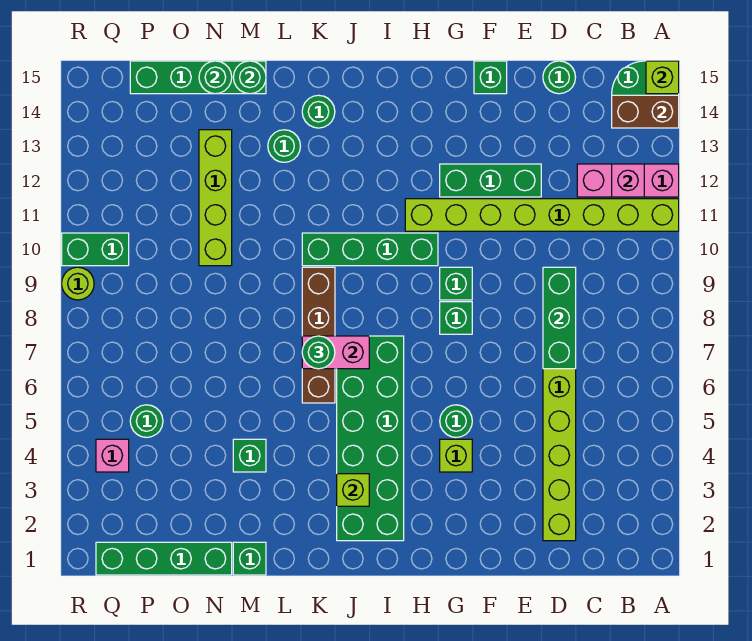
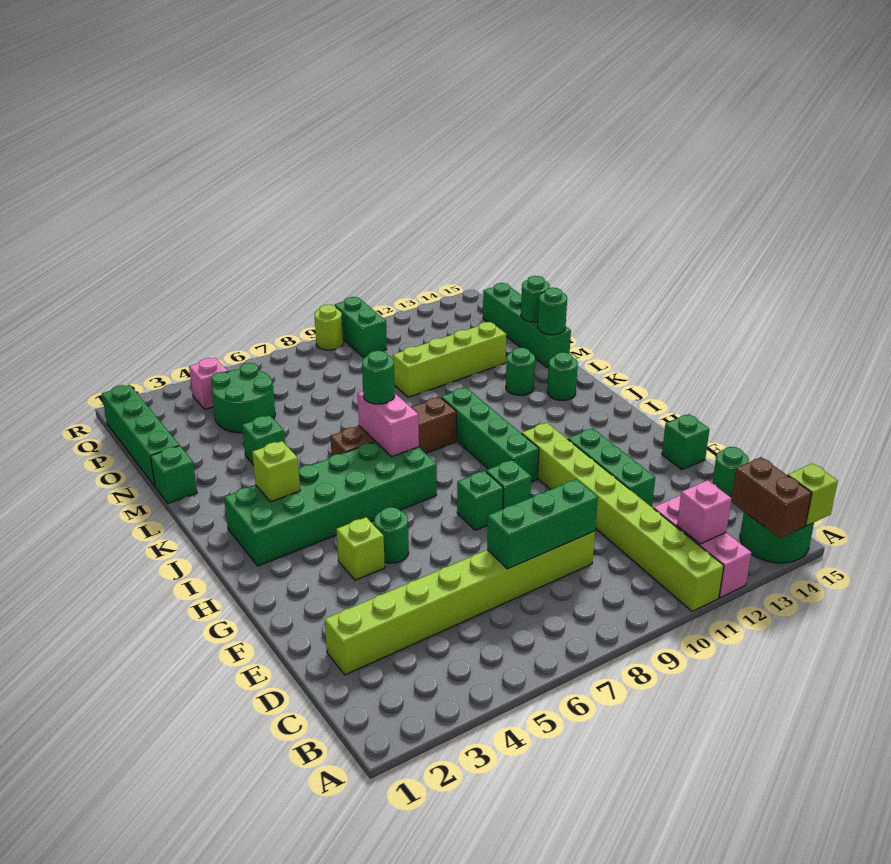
green round brick P5 level 1 -> green round brick O4:P5 level 1

